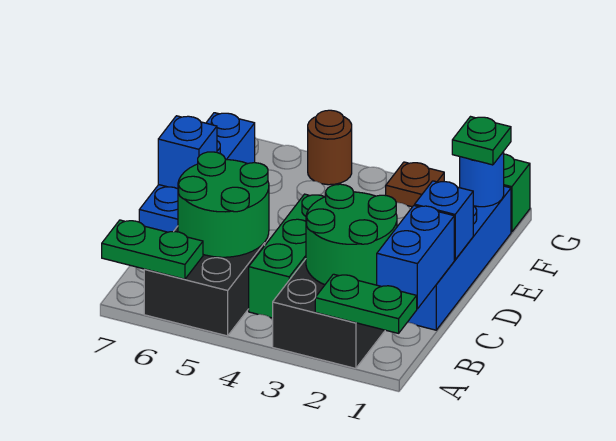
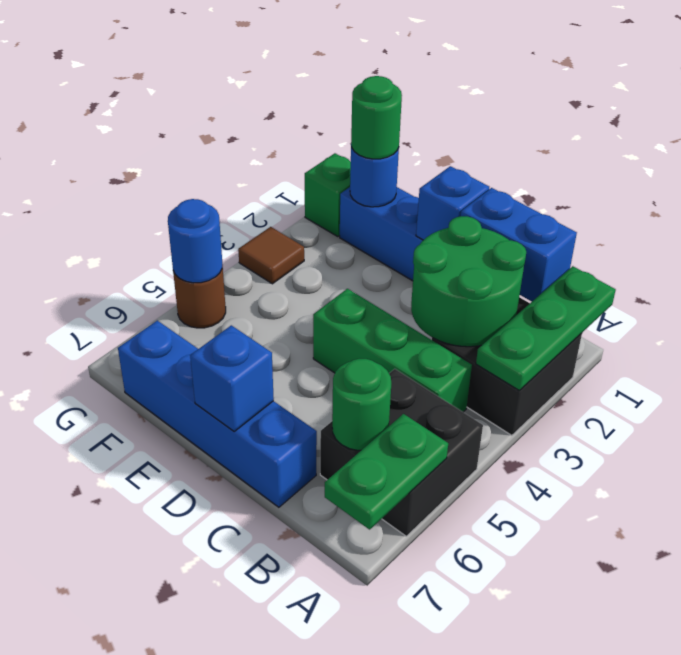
green plate A1:A2 level 2 -> green plate A1:A3 level 2
green round brick B5:C6 level 2 -> green round brick B6 level 2
green plate F1 level 3 -> green round brick F1 level 3
brown plate G3 level 1 -> brown tile G3 level 1
none -> blue round brick G5 level 2

